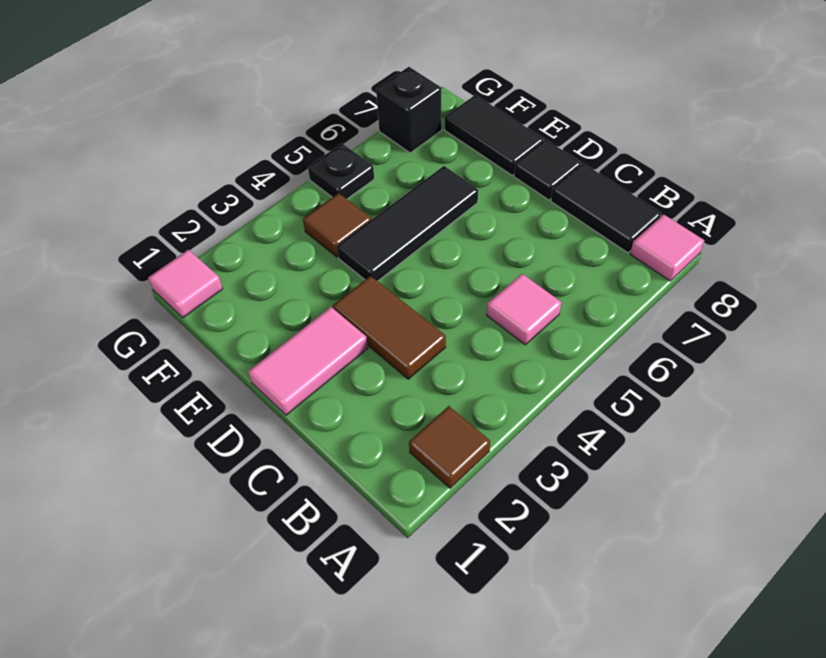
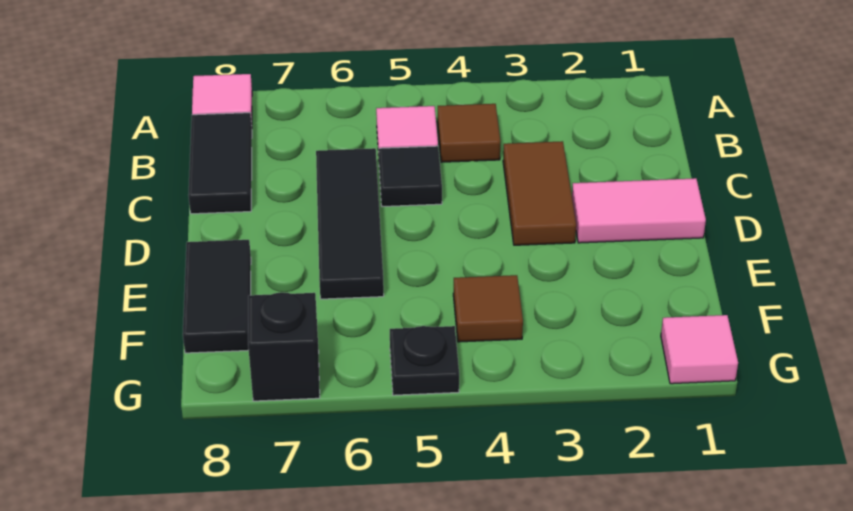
brown tile A2 level 1 -> brown tile B4 level 1
black tile D8 level 1 -> black tile C5 level 1
black tile E4:E6 level 1 -> black tile C6:E6 level 1

